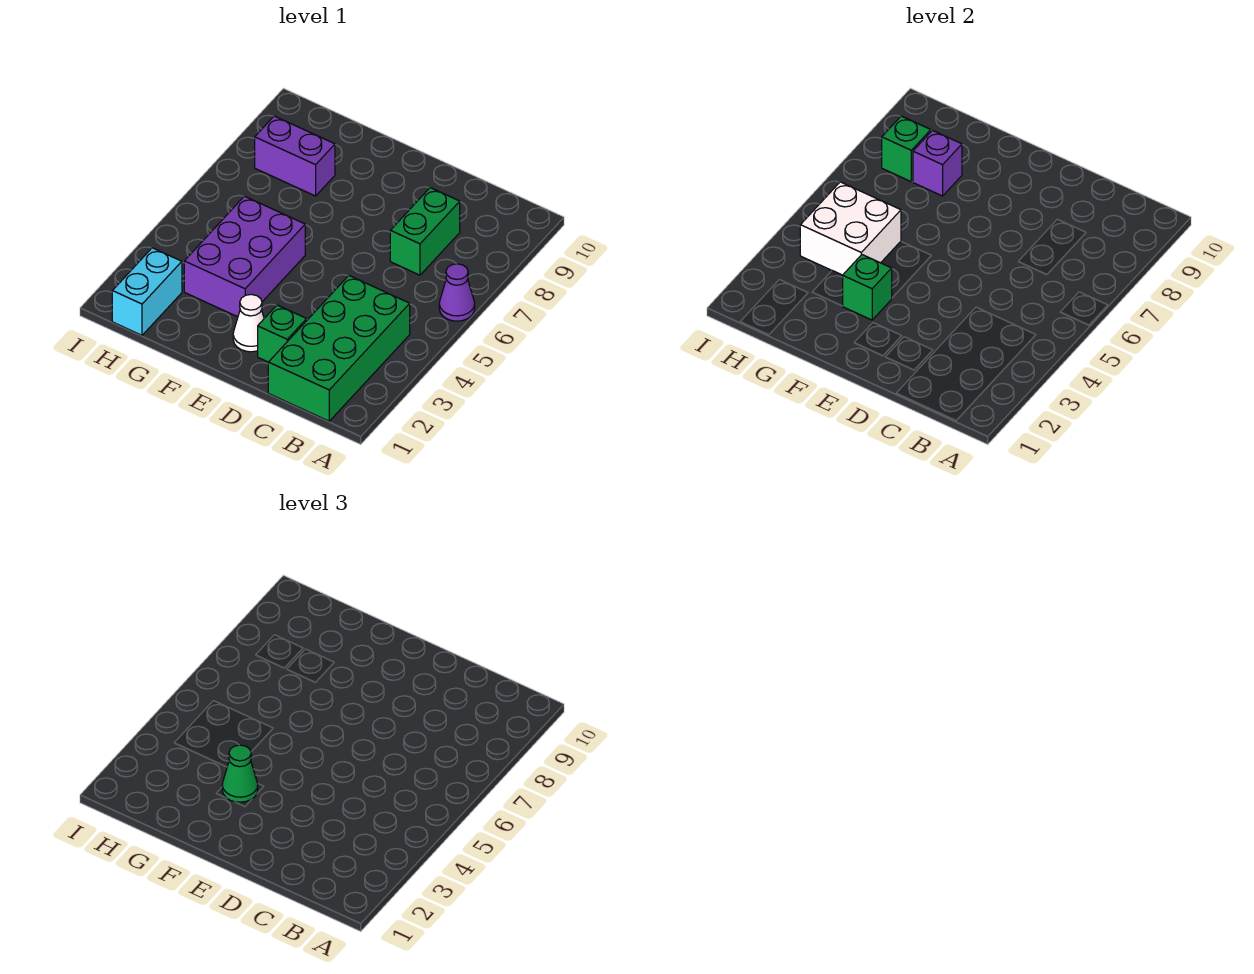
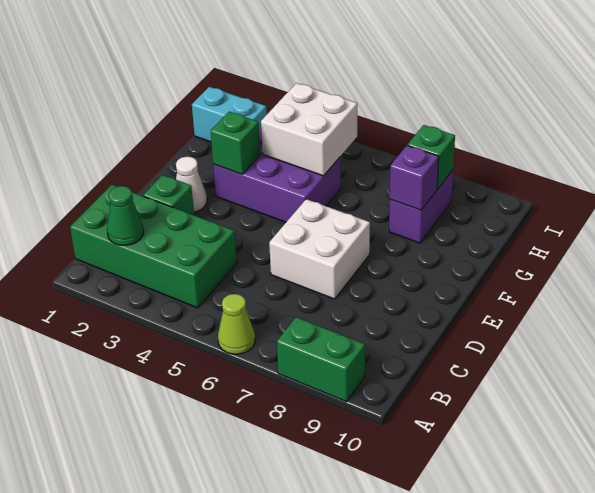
purple cone A6 level 1 -> lime cone A6 level 1
green brick C7:C8 level 1 -> green brick A8:A9 level 1
none -> white brick D6:E7 level 1
green cone F3 level 3 -> green cone B2 level 2

